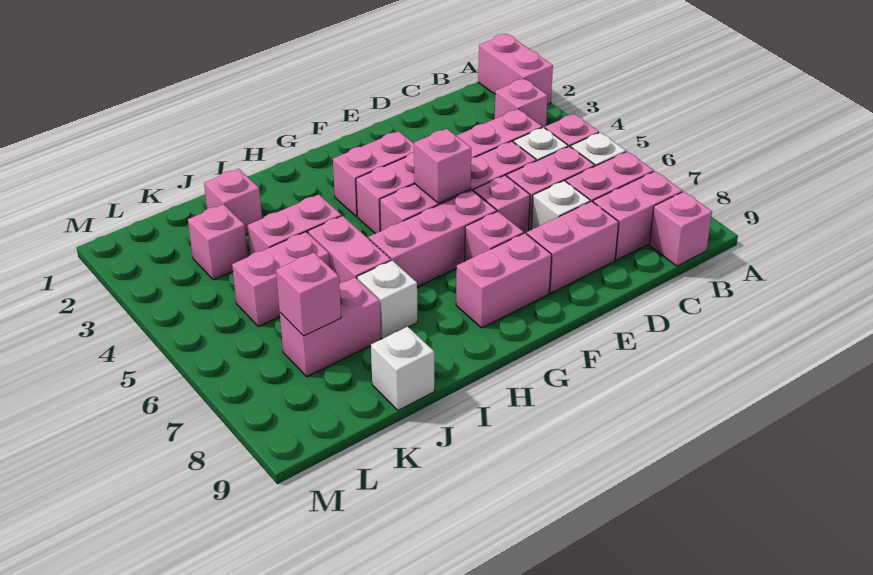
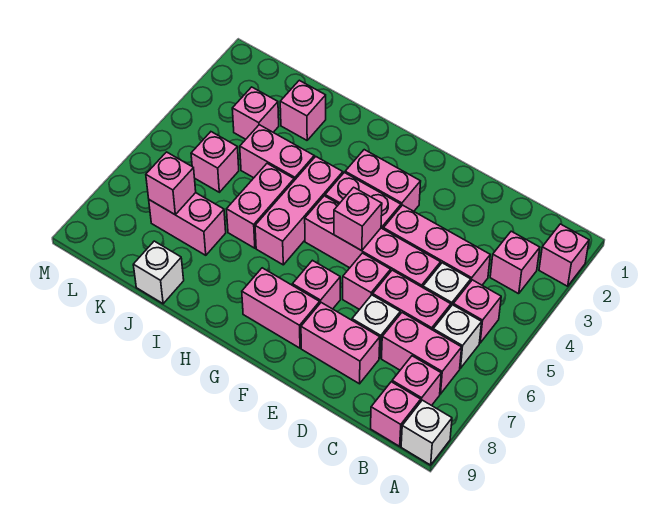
pink brick A1:A2 level 1 -> pink brick A2 level 1
pink brick B8:C8 level 1 -> pink brick B8 level 1
pink brick F6:H6 level 1 -> pink brick H4:H6 level 1
white brick I7 level 1 -> white brick A9 level 1
pink brick J5:K5 level 1 -> pink brick K5 level 1

